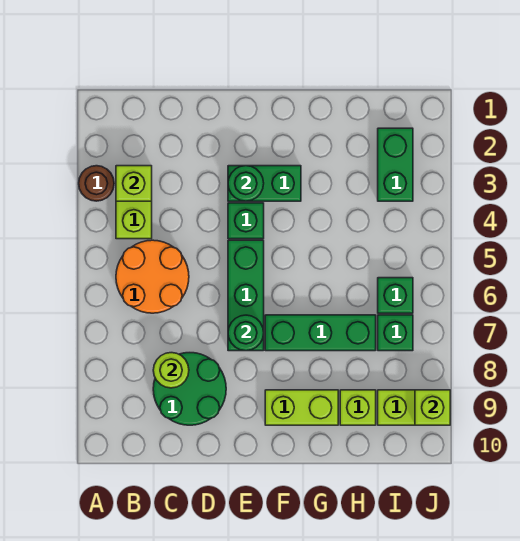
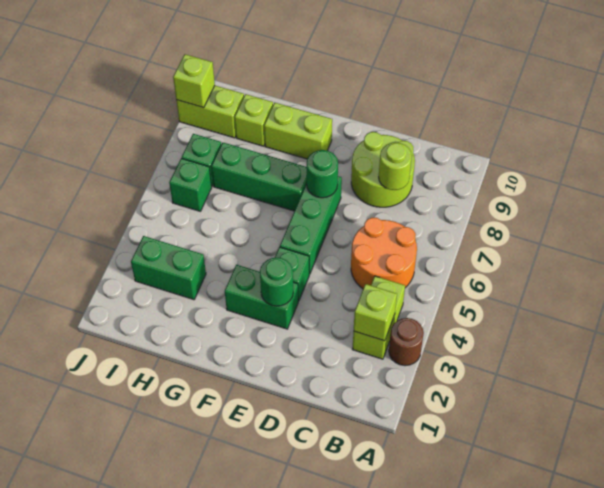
green round brick C8:D9 level 1 -> lime round brick C8:D9 level 1
green brick I2:I3 level 1 -> green brick H3:I3 level 1

